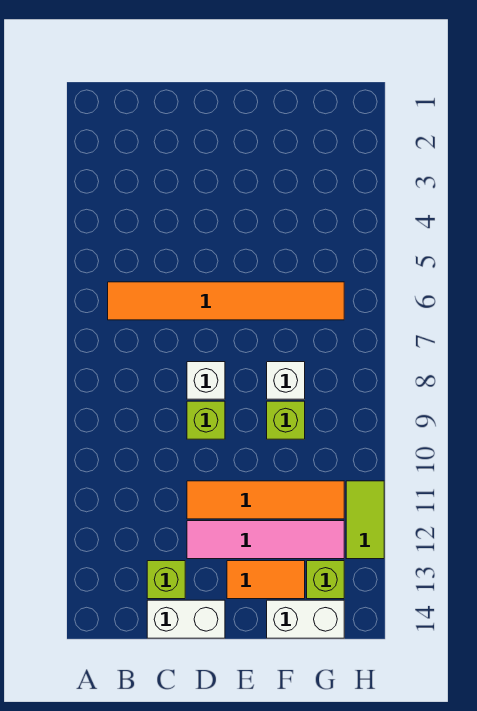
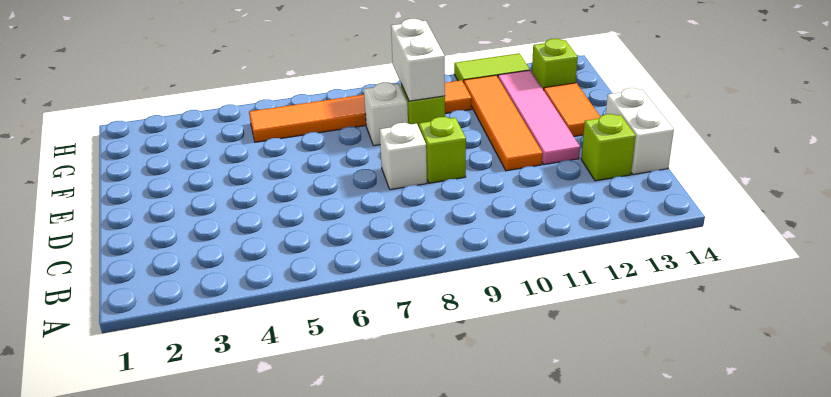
orange tile B6:G6 level 1 -> orange tile G5:G10 level 1
white brick F14:G14 level 1 -> white brick F9:G9 level 2

